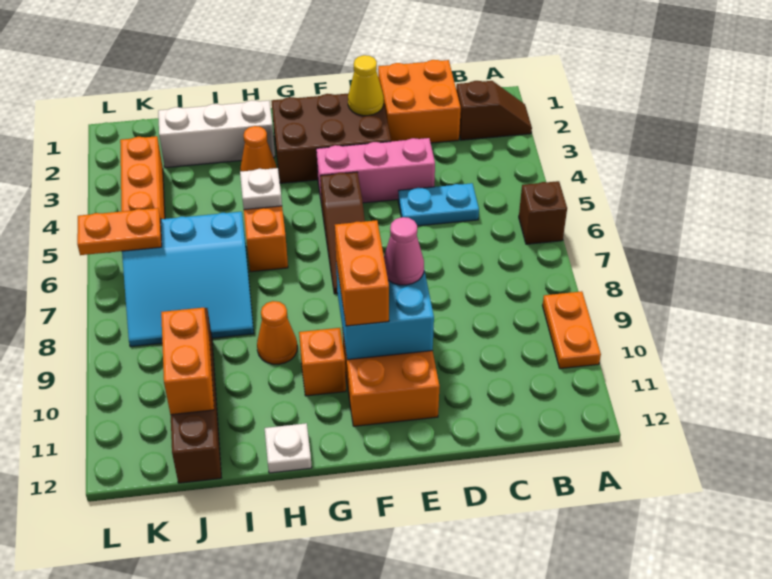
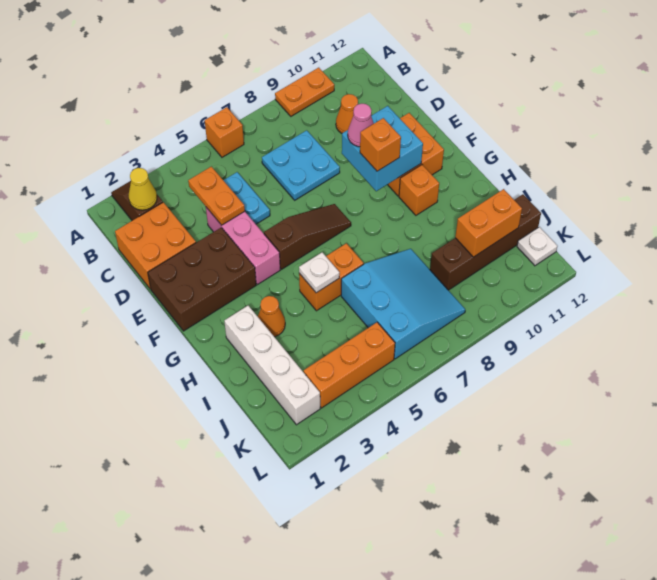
brown brick A6 level 1 -> orange brick A6 level 1
none -> cyan plate C7:D8 level 1
brown brick E2:G3 level 1 -> brown brick E1:F3 level 1
yellow cone E2 level 2 -> yellow cone B2 level 2
orange brick F9:F10 level 3 -> orange brick F9 level 3
white brick H2:J2 level 1 -> white brick H2:K2 level 1
orange cone H9 level 1 -> orange cone C10 level 1
white plate H12 level 1 -> white plate K12 level 1
orange plate K6:L6 level 2 -> orange plate C4:D4 level 2

